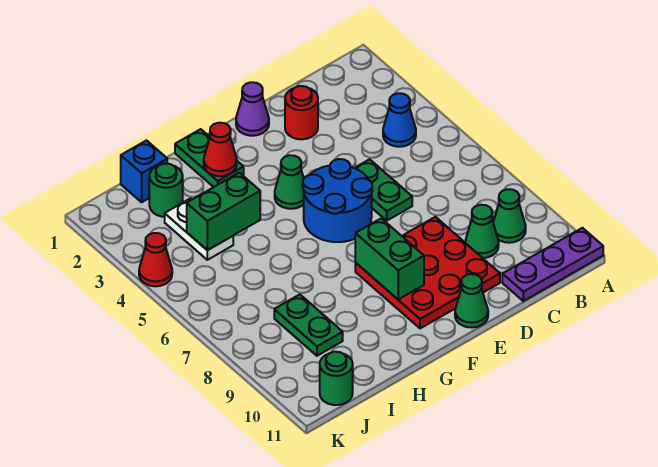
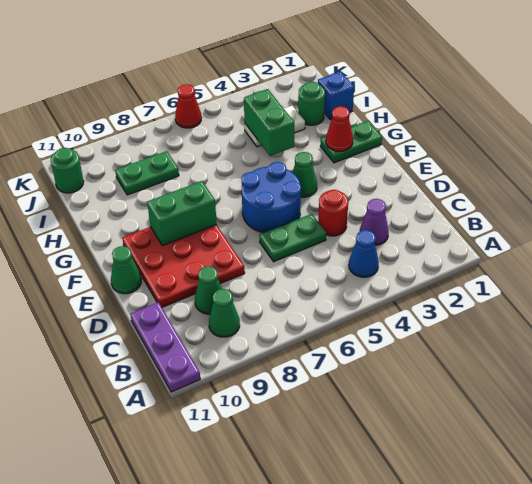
red round brick D2 level 1 -> red round brick D4 level 1
purple cone E1 level 1 -> purple cone C3 level 1
red cone K4 level 1 -> red cone K6 level 1

